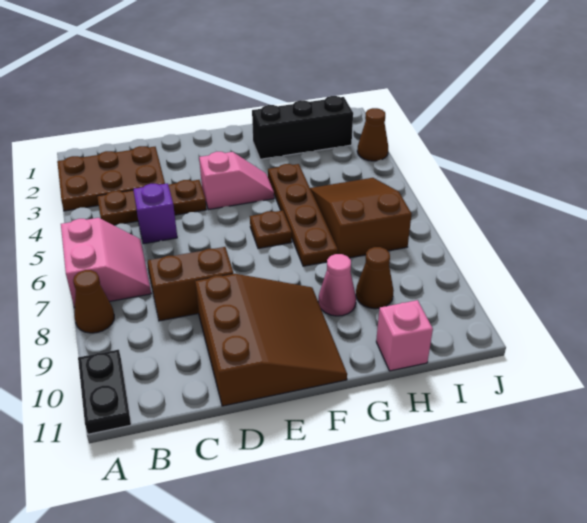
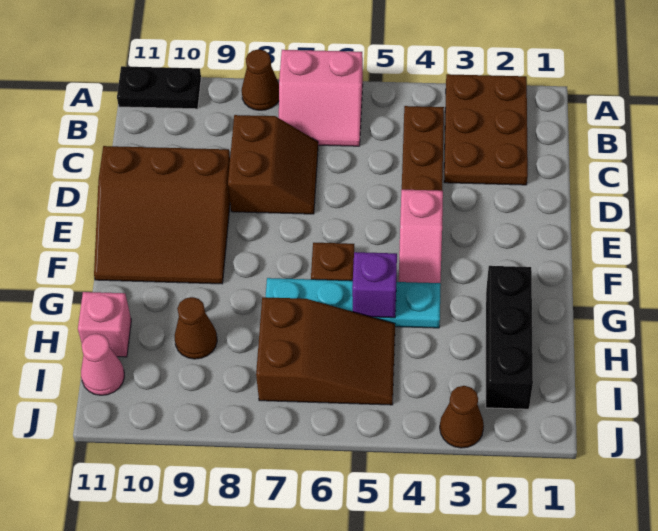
purple brick C5 level 1 -> purple brick G5 level 2
brown plate G4:G7 level 1 -> cyan plate G4:G7 level 1
pink cone G9 level 1 -> pink cone I11 level 1

